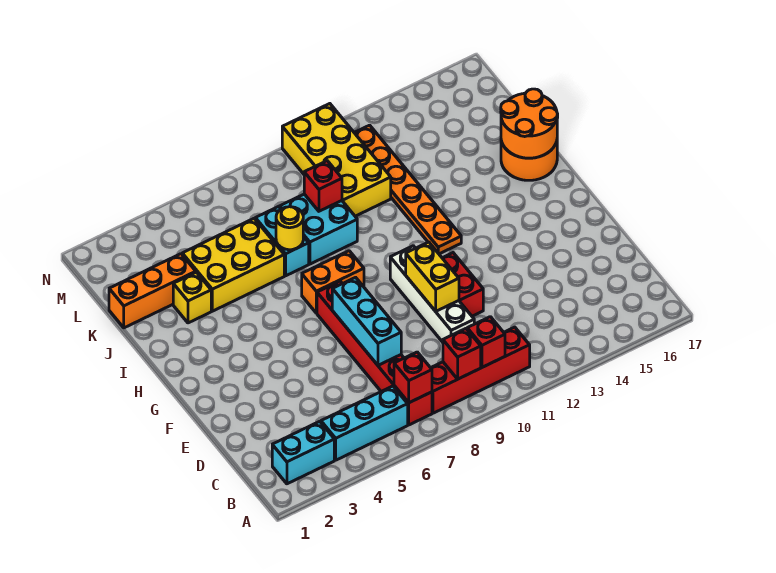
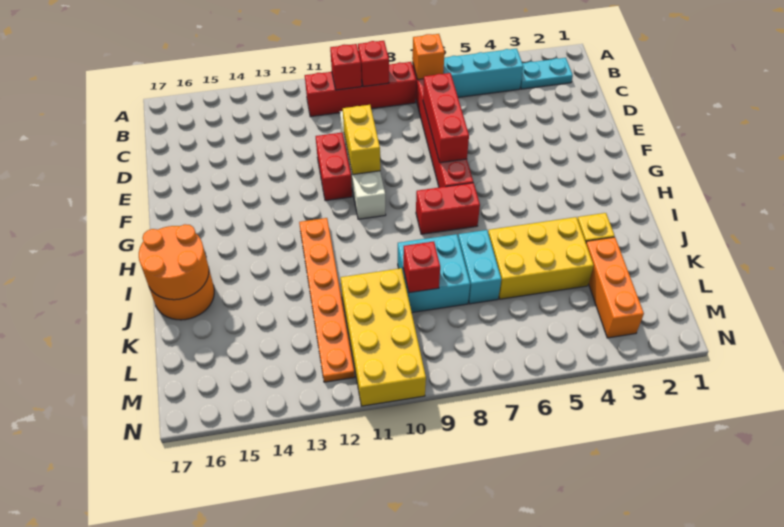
cyan brick B2:B3 level 1 -> cyan plate B2:B3 level 1
red brick B7 level 2 -> orange brick B7 level 2
cyan brick D7:F7 level 2 -> red brick D7:F7 level 2
orange brick H7:H8 level 1 -> red brick H7:H8 level 1
yellow round brick J7 level 2 -> none
orange brick K1:K3 level 1 -> orange brick K3:M3 level 1

